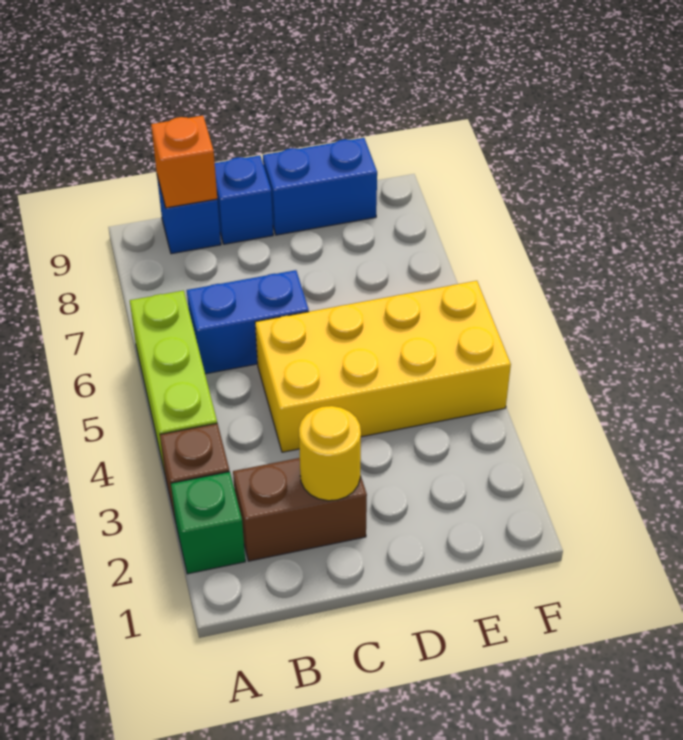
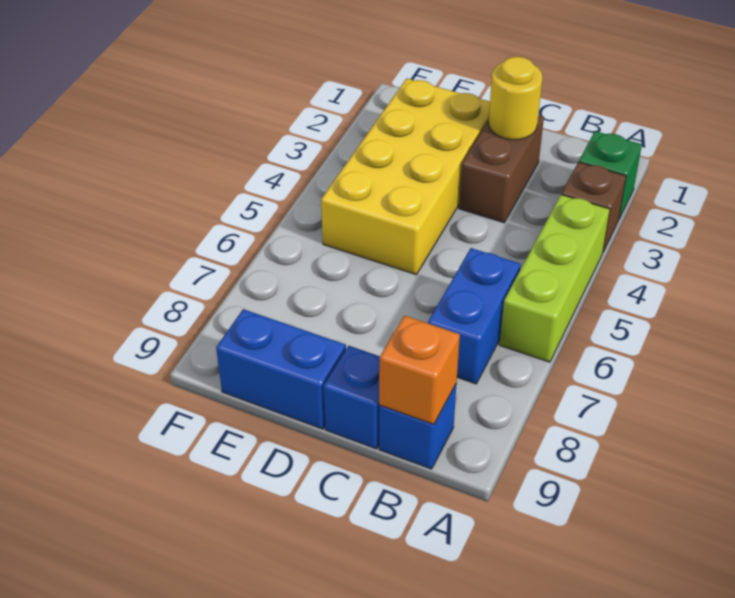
brown brick B2:C2 level 1 -> brown brick C2:C3 level 1
blue brick B6:C6 level 1 -> blue brick B6:B7 level 1
yellow brick C4:F5 level 1 -> yellow brick D2:E5 level 1

